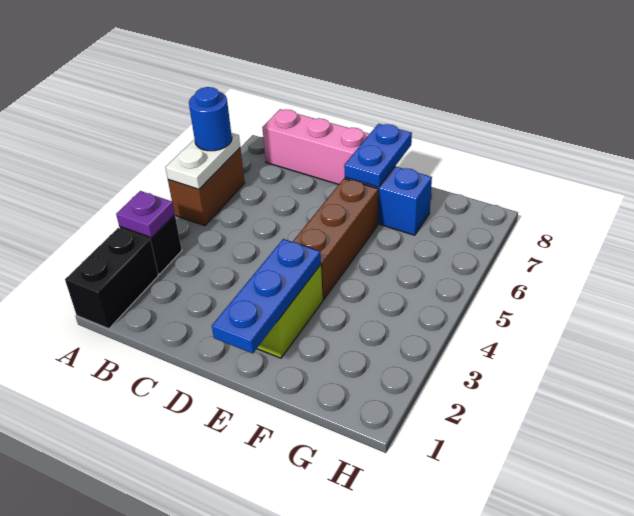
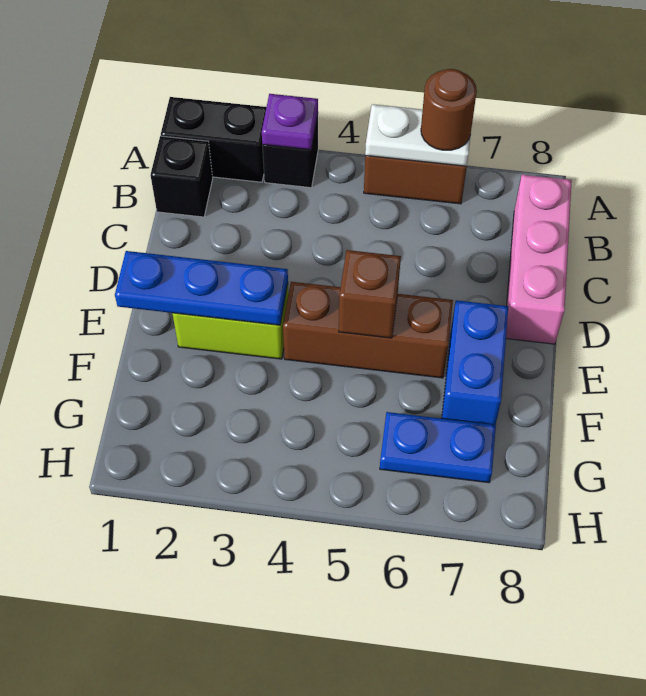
blue round brick A6 level 3 -> brown round brick A6 level 3
none -> black brick B1 level 1
none -> brown brick E5 level 2
blue plate E7:E8 level 2 -> blue plate G6:G7 level 1

